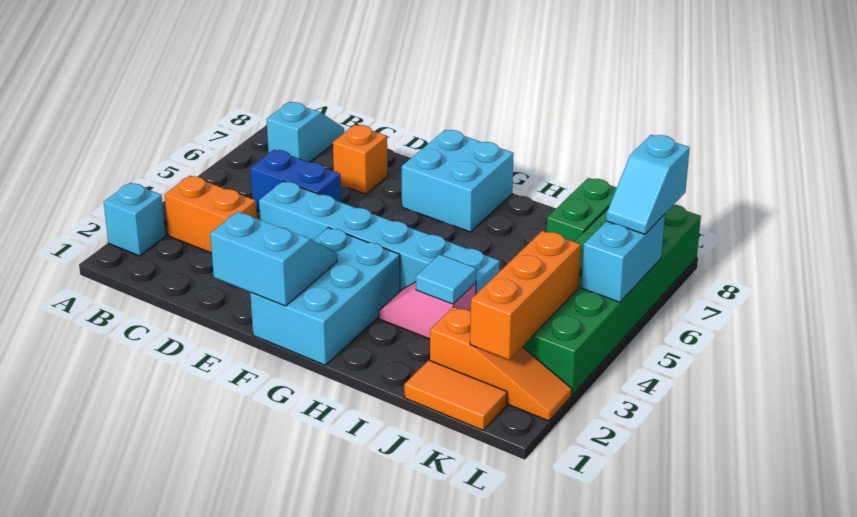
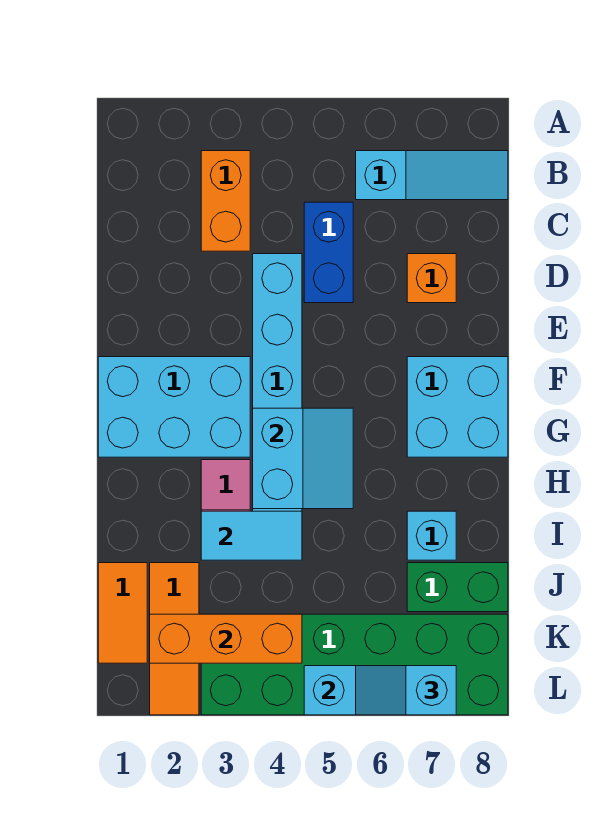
cyan brick A2 level 1 -> cyan brick I7 level 1
cyan slope B7:B8 level 1 top 7 -> cyan slope B6:B8 level 1 top 6
cyan slope E1:F2 level 2 top 1 -> cyan slope G4:H5 level 2 top 4
cyan tile I3 level 2 -> cyan tile I3:I4 level 2
orange slope J2:L2 level 1 top J -> orange tile J2:L2 level 1

